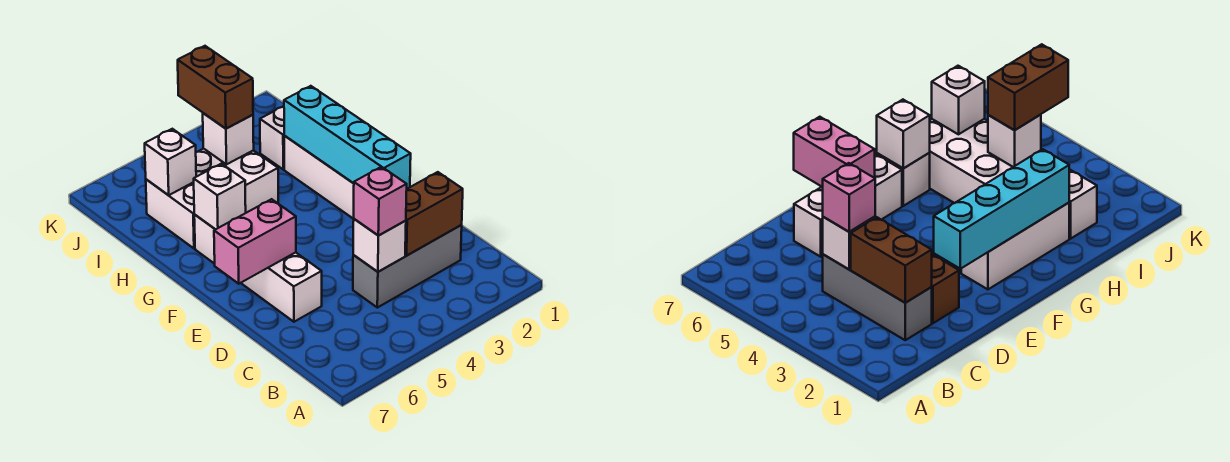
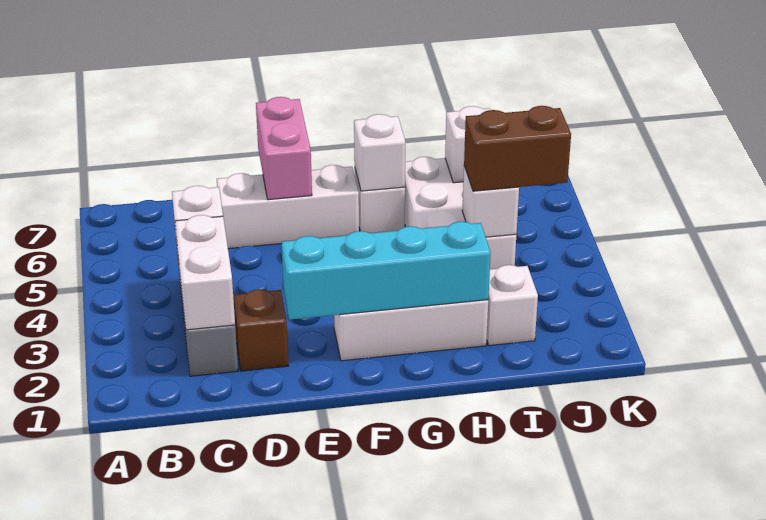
brown brick C2:C3 level 2 -> white brick C2:C3 level 2
pink brick C4 level 3 -> none

